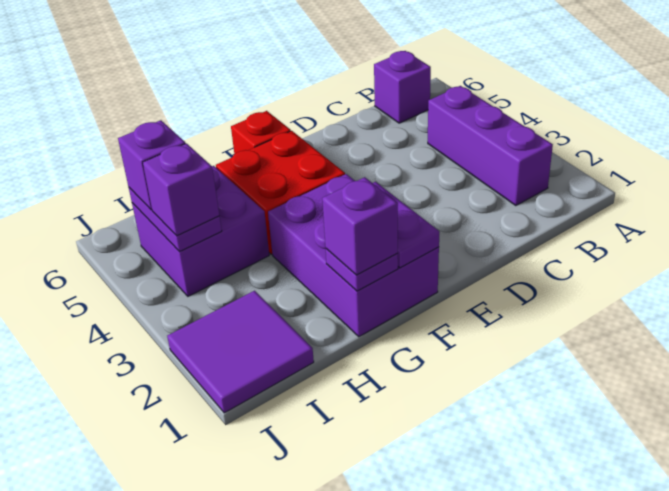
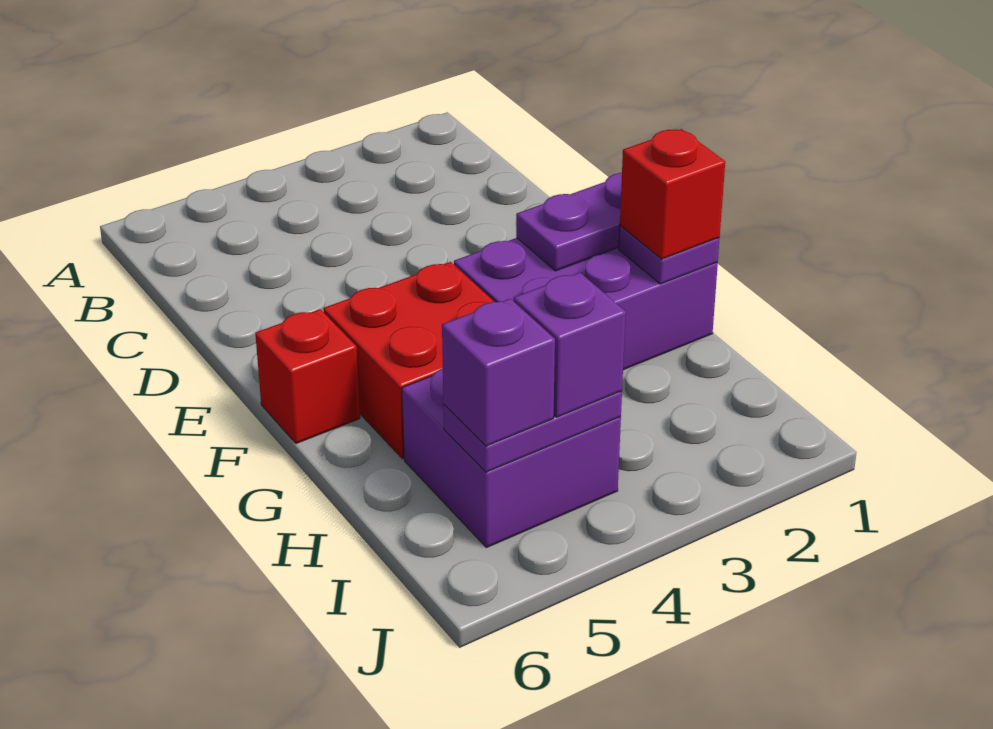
purple brick B2:B4 level 1 -> none
purple brick B6 level 1 -> none
purple brick G1 level 3 -> red brick G1 level 3
purple tile I1:J2 level 1 -> none

